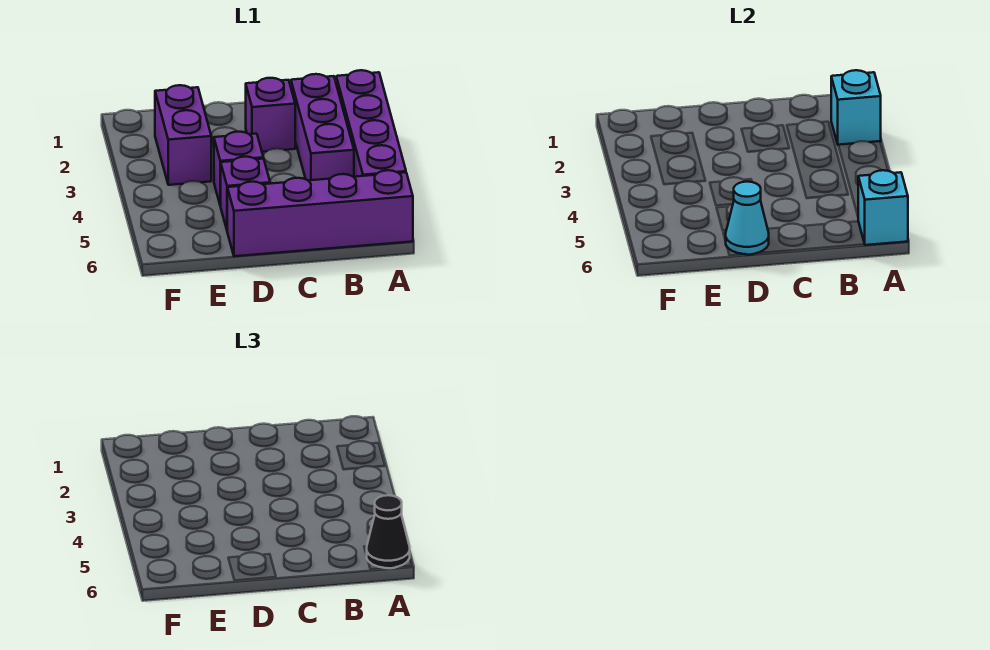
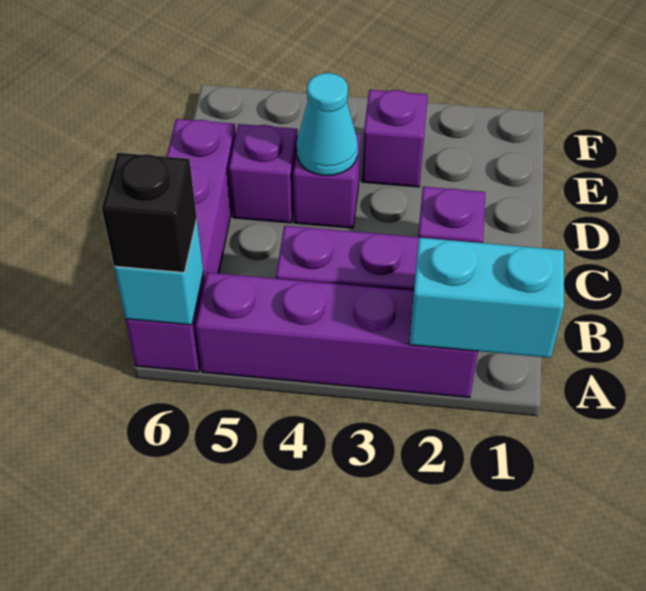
cyan brick A2 level 2 -> cyan brick A1:A2 level 2
black cone A6 level 3 -> black brick A6 level 3
cyan cone D6 level 2 -> cyan cone D4 level 2
purple brick E2:E3 level 1 -> purple brick E3 level 1

